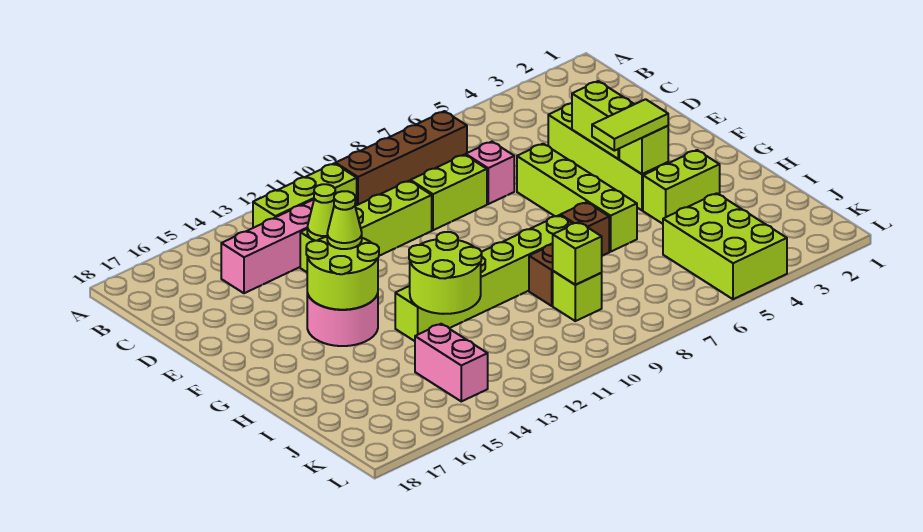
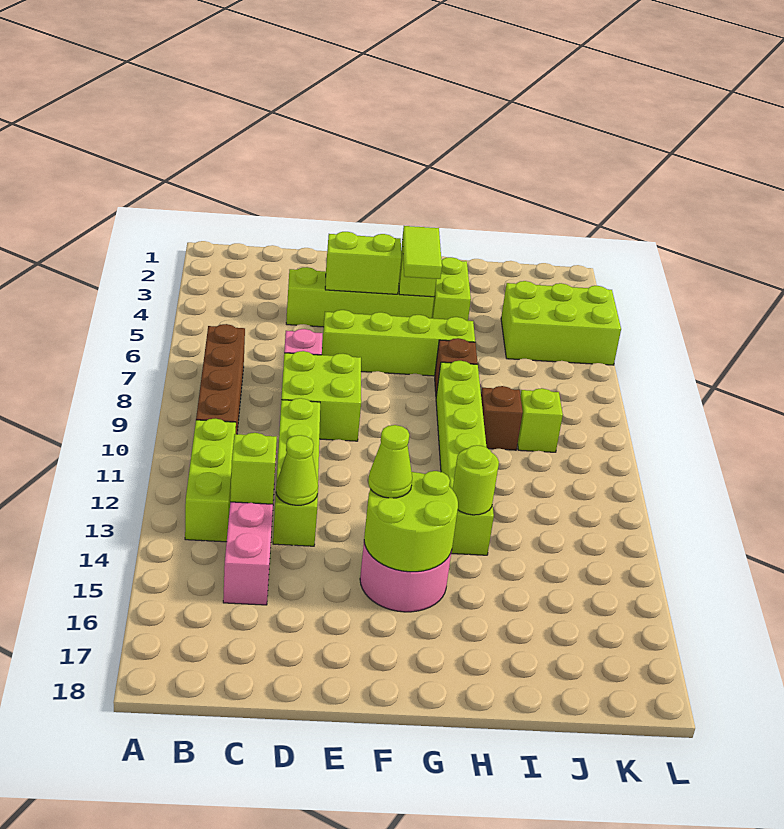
lime brick D8:D9 level 1 -> lime brick D8:E9 level 1
lime round brick H12:I13 level 2 -> lime round brick H13 level 2
lime brick J9 level 2 -> lime brick C13 level 2
pink brick J14:K14 level 1 -> none

